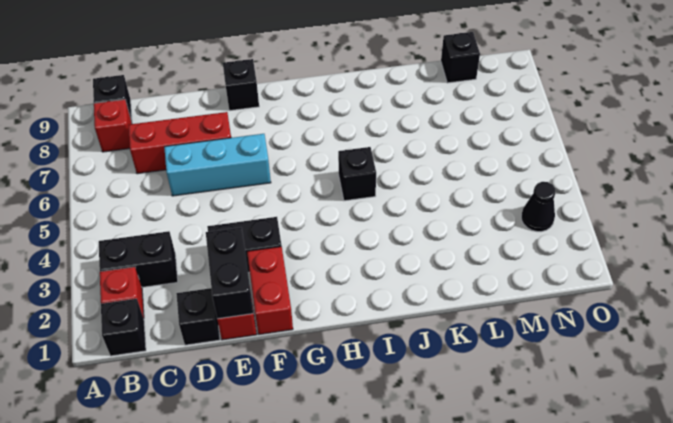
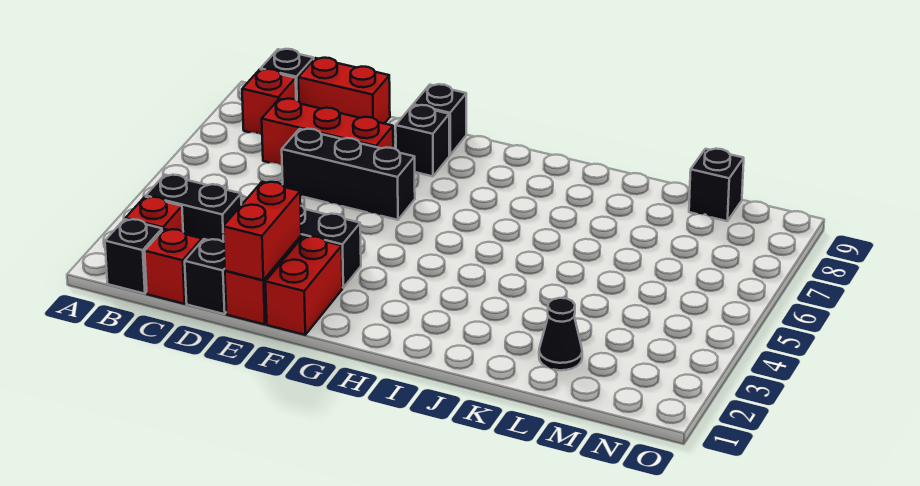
none -> red brick C1 level 1
none -> red brick C9:D9 level 1
cyan brick D6:F6 level 1 -> black brick D6:F6 level 1
black brick E1:E2 level 2 -> red brick E1:E2 level 2
black brick I5 level 1 -> black brick F8 level 1
black cone N3 level 1 -> black cone L2 level 1

